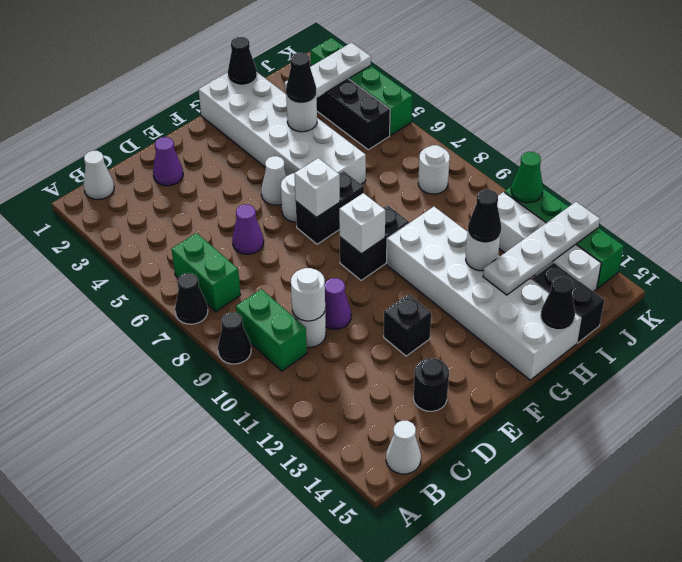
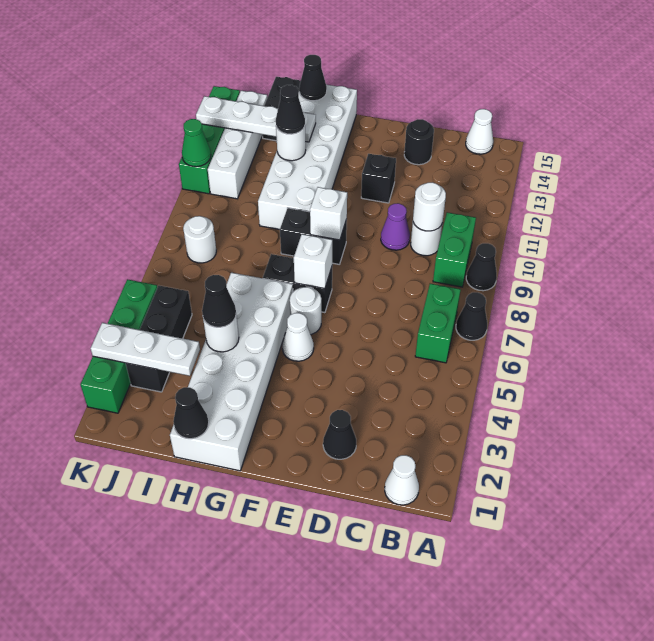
purple cone D2 level 1 -> black cone D2 level 1
purple cone D6 level 1 -> none

